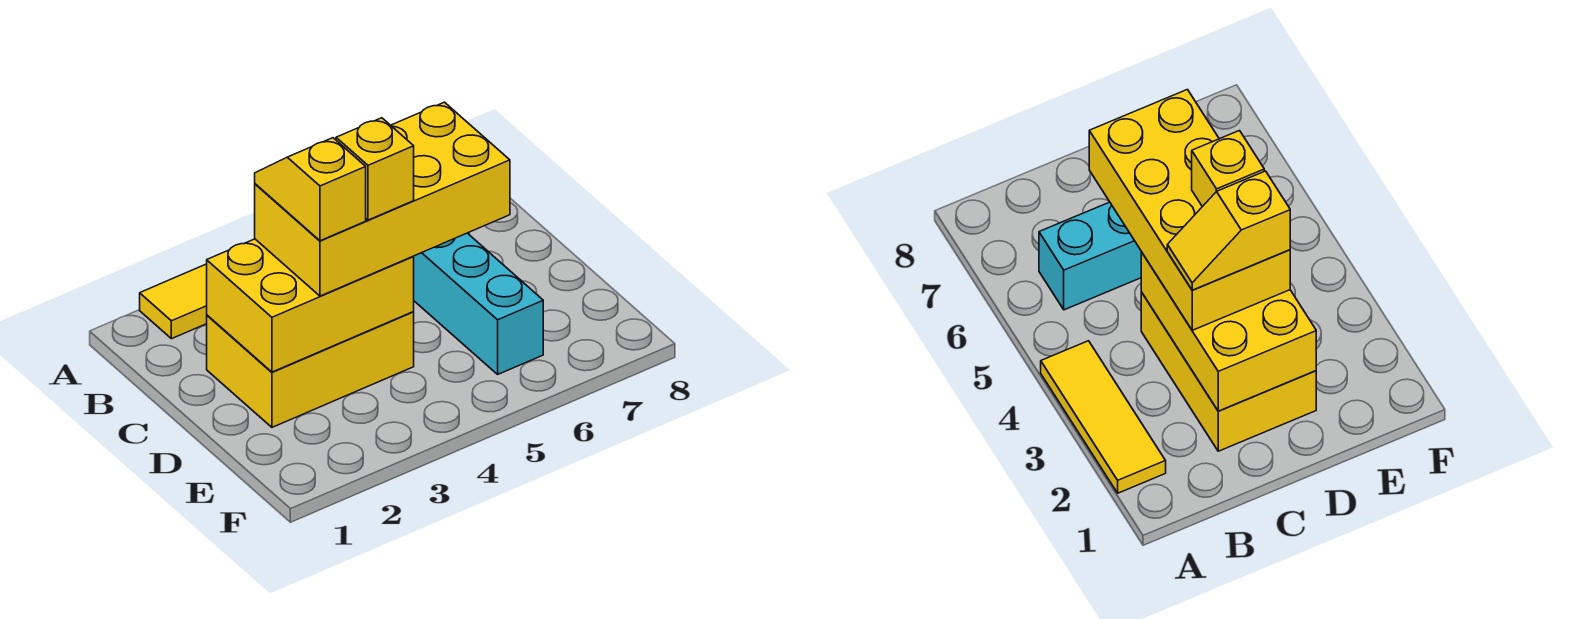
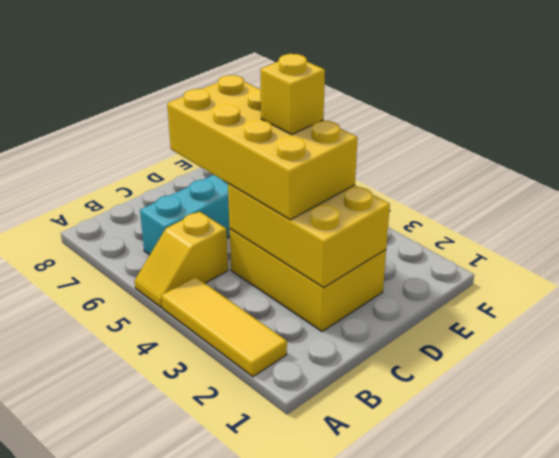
yellow slope C3:D3 level 4 top D -> yellow slope A5:B5 level 1 top B

